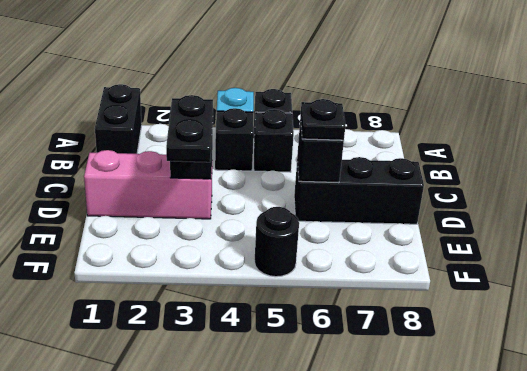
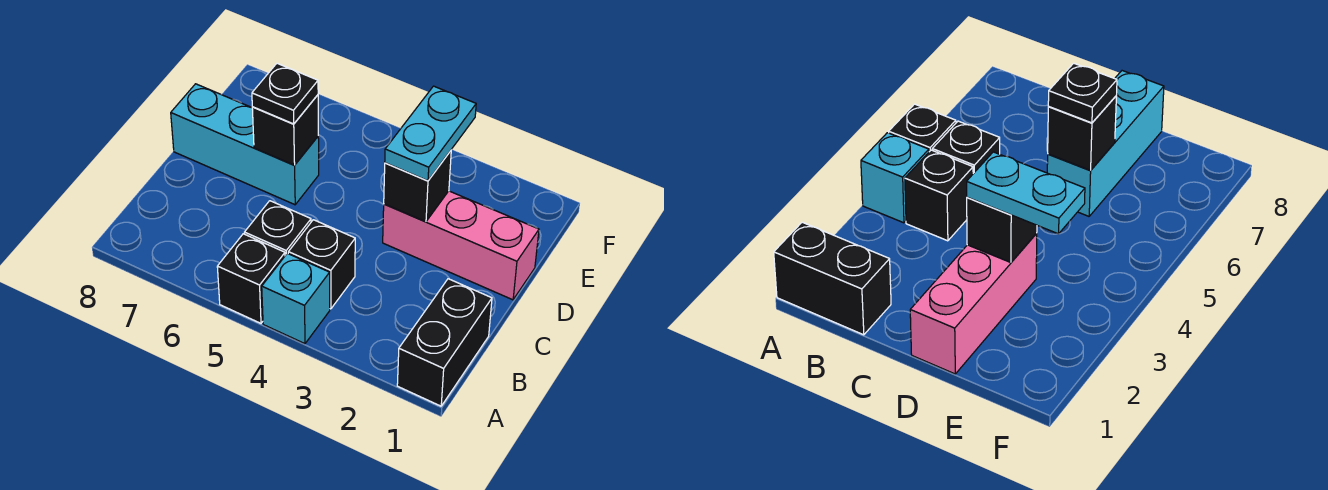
black plate D3:E3 level 3 -> cyan plate D3:E3 level 3
black brick D6:D8 level 1 -> cyan brick D6:D8 level 1
black round brick F5 level 1 -> none

